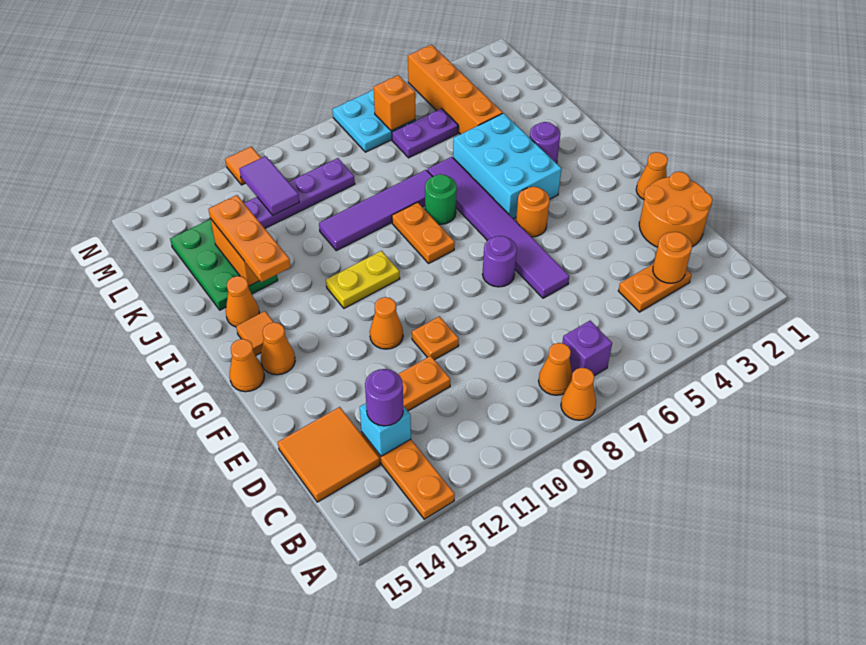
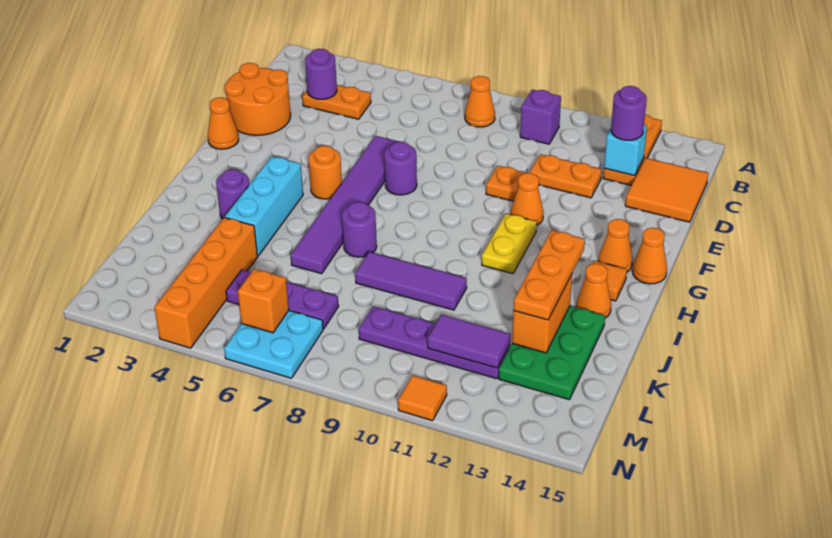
orange cone A8 level 1 -> none
purple brick B7 level 1 -> purple brick B10 level 1
orange round brick C3 level 2 -> purple round brick C3 level 2
cyan brick H4:J5 level 1 -> cyan brick H4:J4 level 1
orange plate H8:I8 level 1 -> none
yellow plate H10:H11 level 1 -> yellow plate G11:H11 level 1
green round brick I7 level 1 -> purple round brick I7 level 1
purple tile J7:J10 level 1 -> purple tile J8:J10 level 1
purple plate L5:L6 level 1 -> purple plate L5:L7 level 1
purple tile L11:M11 level 2 -> purple tile L11:L12 level 2

